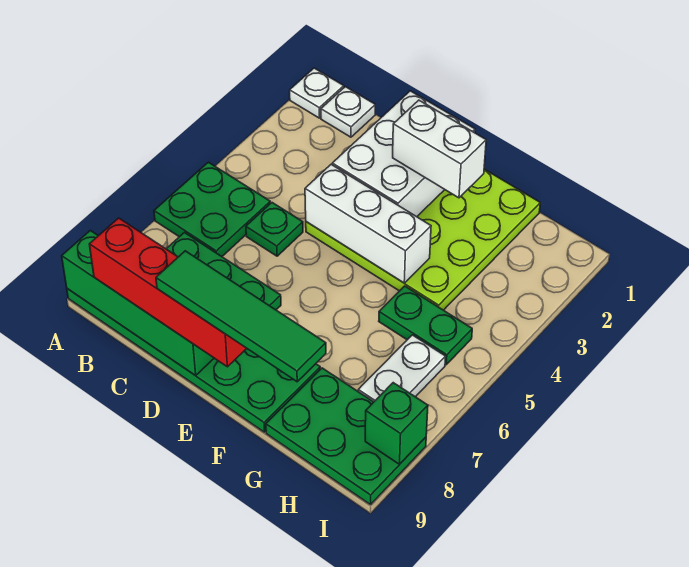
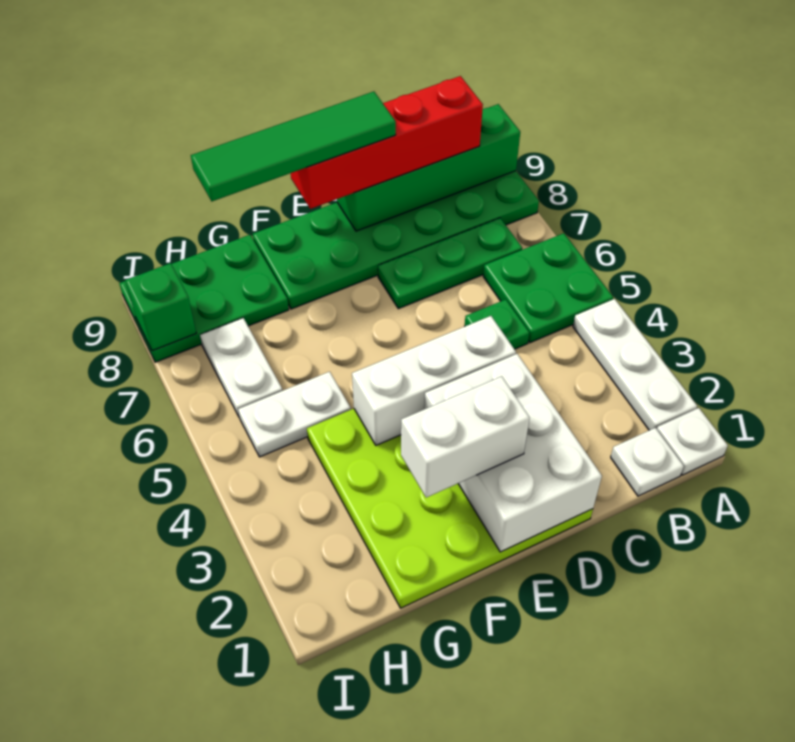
none -> white plate A2:A4 level 1
green plate G5:H5 level 1 -> white plate G5:H5 level 1

